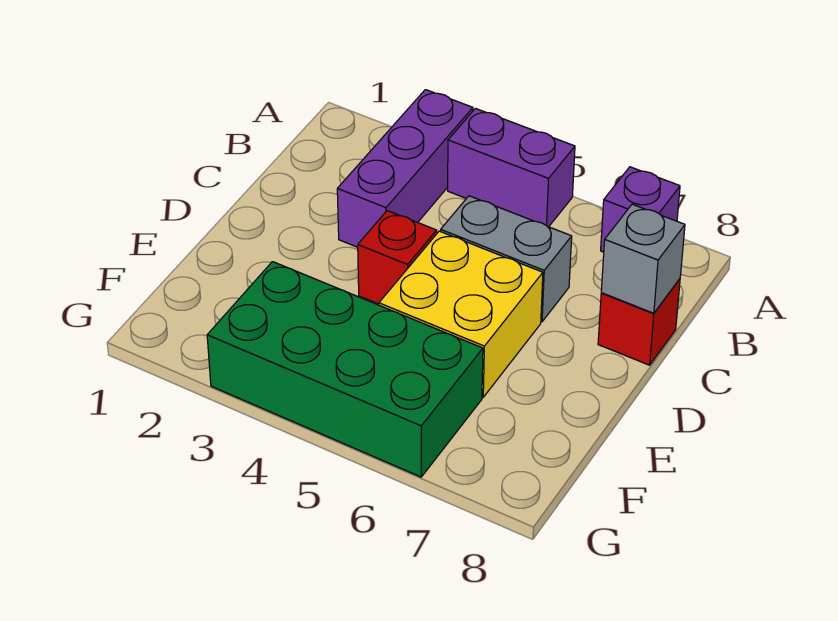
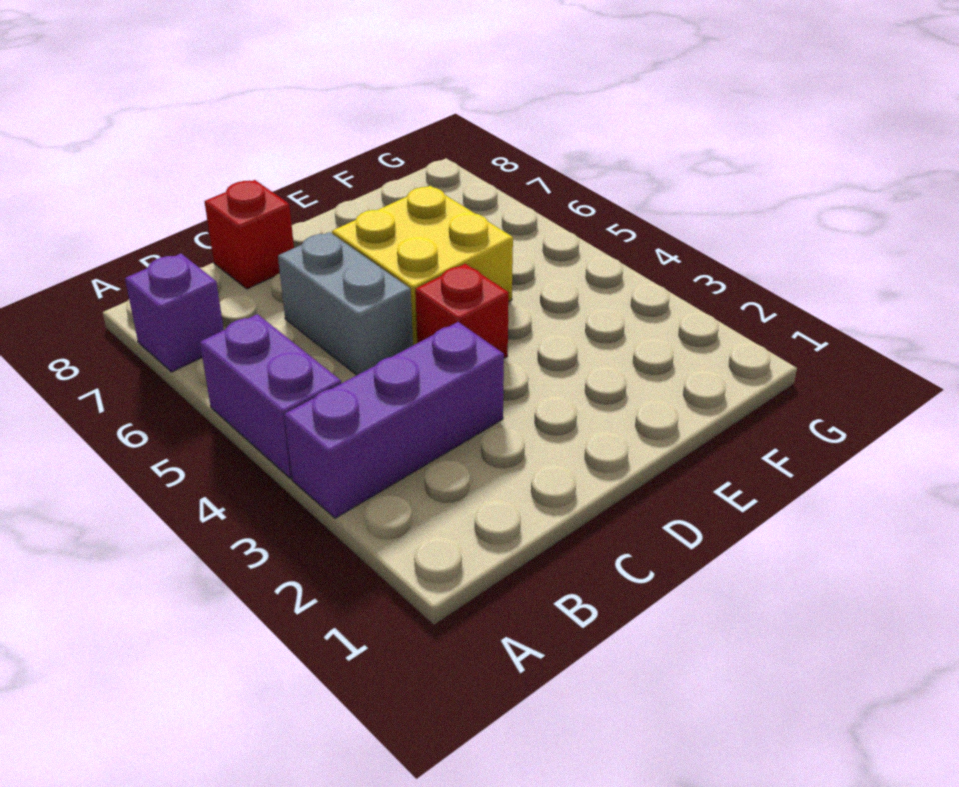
grey brick C8 level 2 -> none
green brick F3:G6 level 1 -> none

